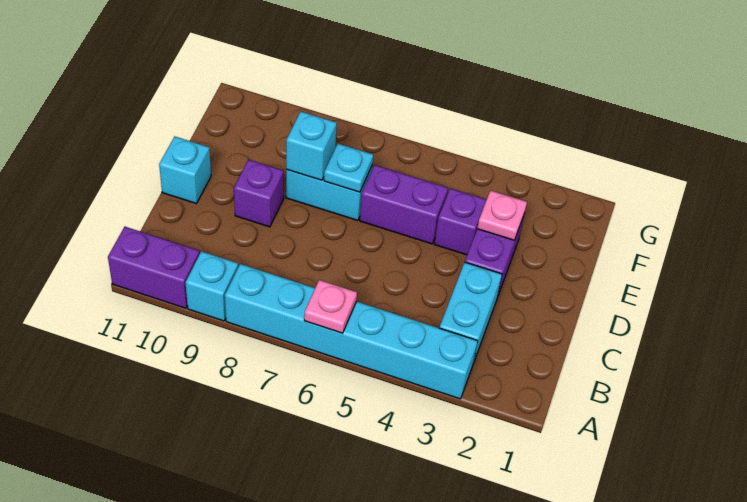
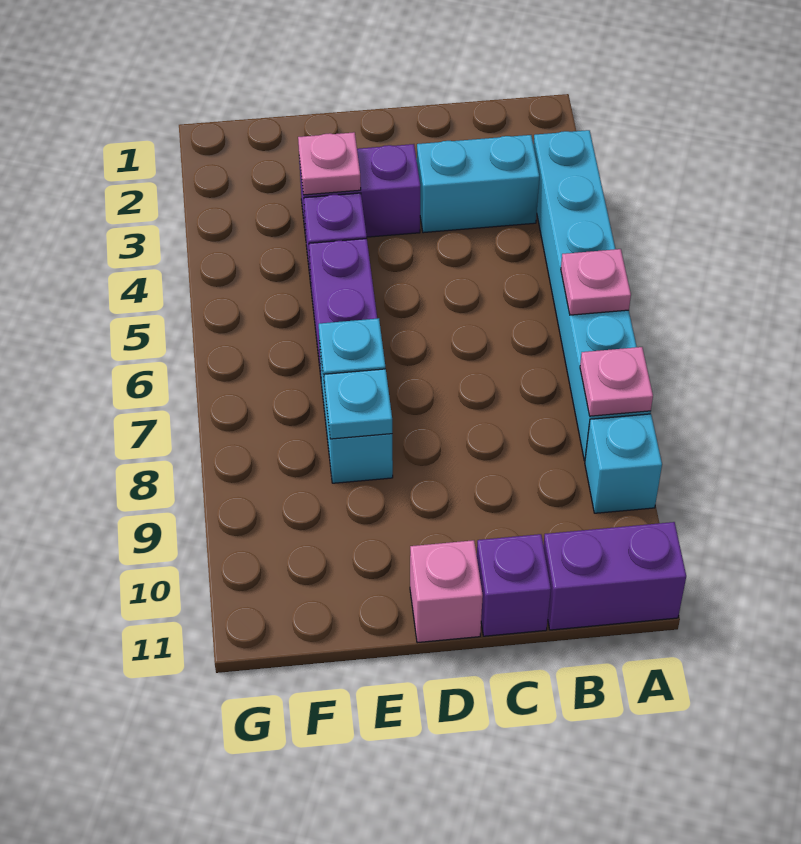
none -> pink plate A8 level 2
purple brick A10:A11 level 1 -> purple brick A11:B11 level 1
purple brick D9 level 1 -> purple brick C11 level 1
cyan brick D11 level 1 -> pink brick D11 level 1
cyan brick E8 level 2 -> cyan plate E8 level 2

